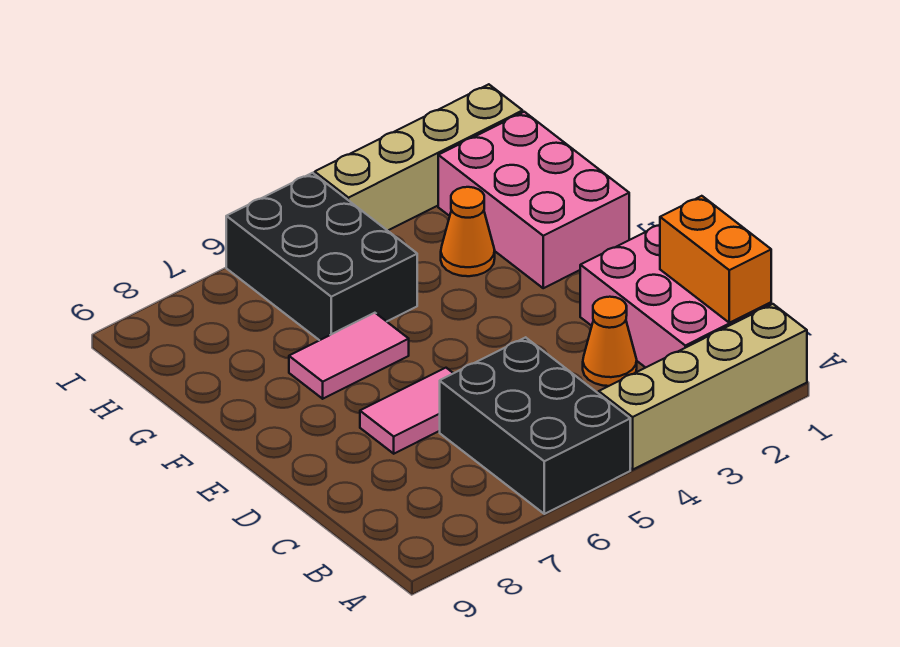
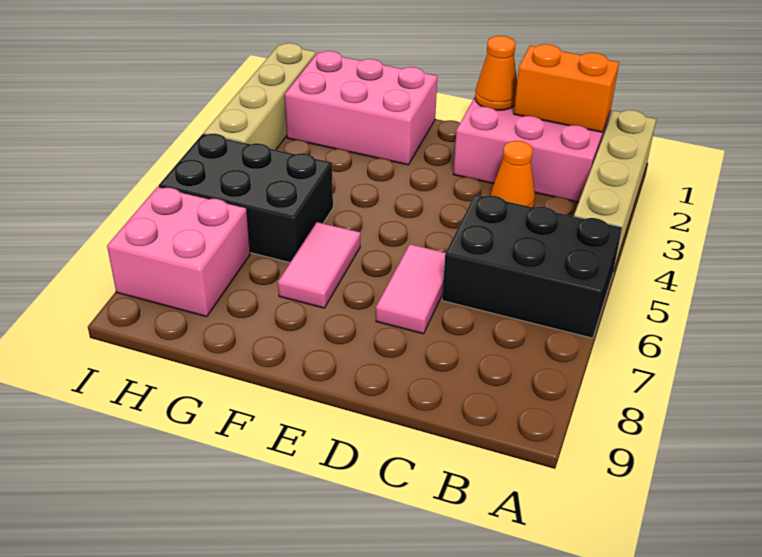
orange cone G3 level 1 -> orange cone D1 level 2
none -> pink brick H7:I8 level 1

